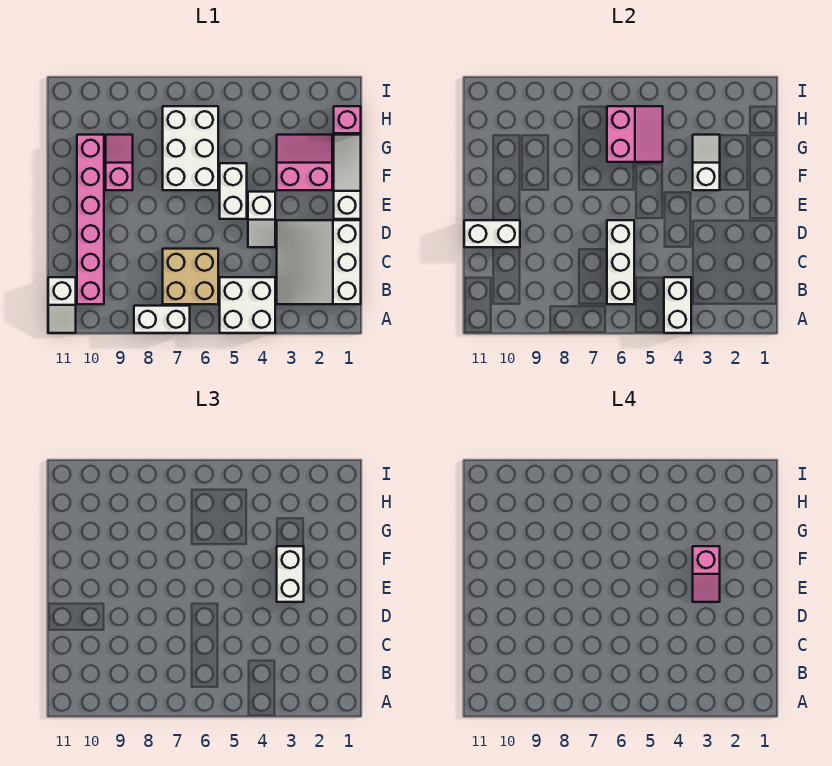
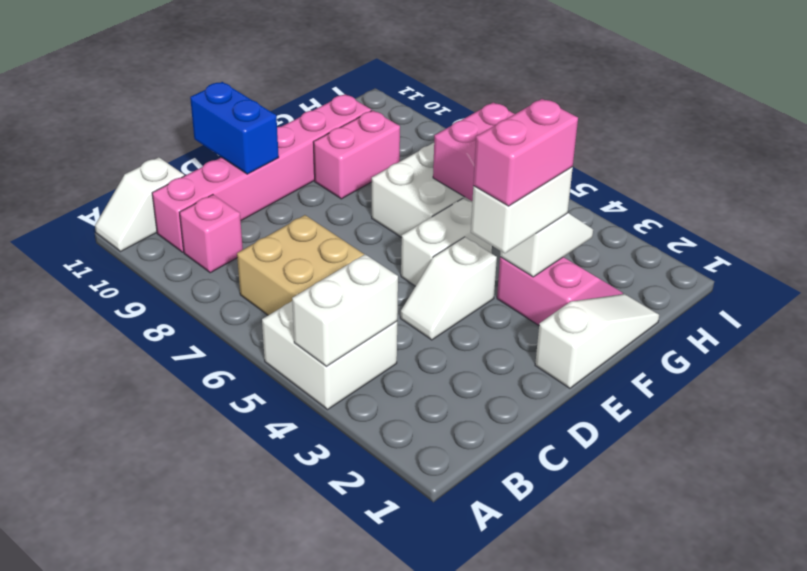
white brick A7:A8 level 1 -> none
white slope B1:D3 level 1 top 1 -> none
white brick B6:D6 level 2 -> none
white brick D10:D11 level 2 -> blue brick D10:D11 level 2
pink slope E3:F3 level 4 top F -> pink brick E3:F3 level 4
pink slope F9:G9 level 1 top F -> pink brick F9:G9 level 1
pink brick H1 level 1 -> pink brick B9 level 1

